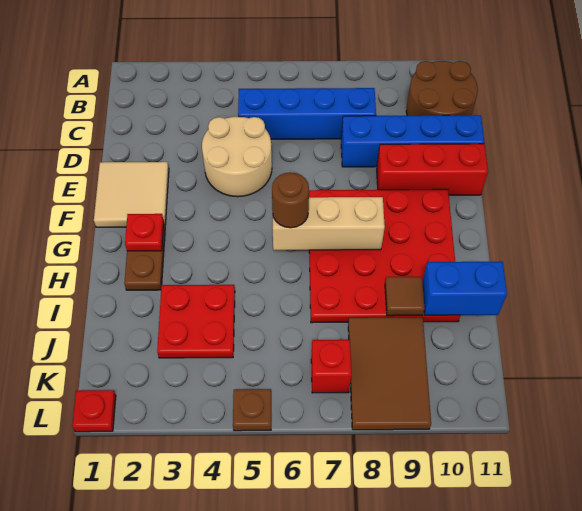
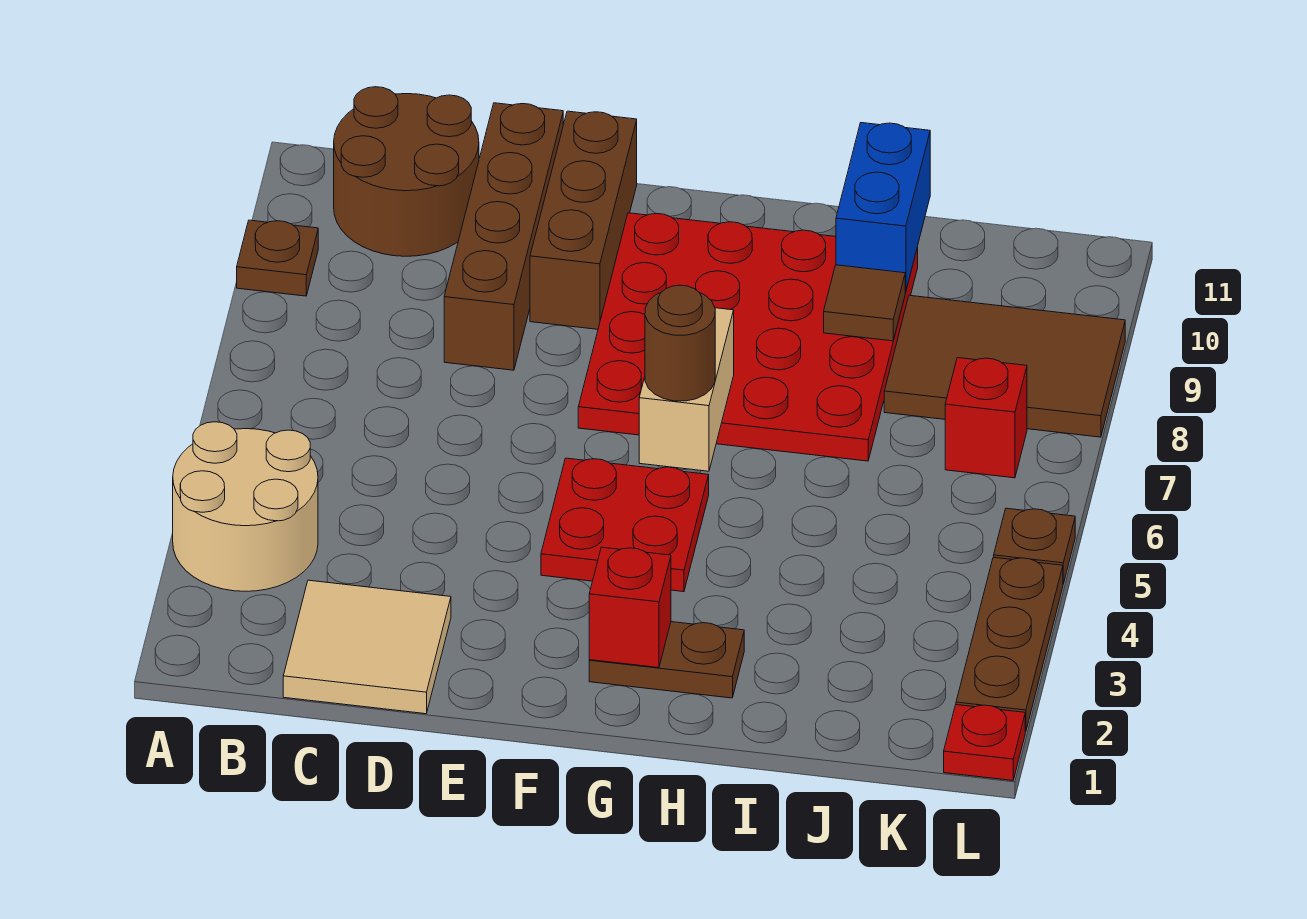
none -> brown plate A9 level 1
blue brick C5:C8 level 1 -> none
tan round brick D4:E5 level 1 -> tan round brick A3:B4 level 1
blue brick D8:D11 level 1 -> brown brick D8:D11 level 1
tan tile E1:F2 level 1 -> tan tile C1:D2 level 1
red brick E9:E11 level 1 -> brown brick E9:E11 level 1
red plate G2 level 2 -> red brick G2 level 2
tan brick G6:G8 level 2 -> tan brick G6:G7 level 2
red plate I3:J4 level 1 -> red plate F4:G5 level 1
none -> brown plate L2:L4 level 1

